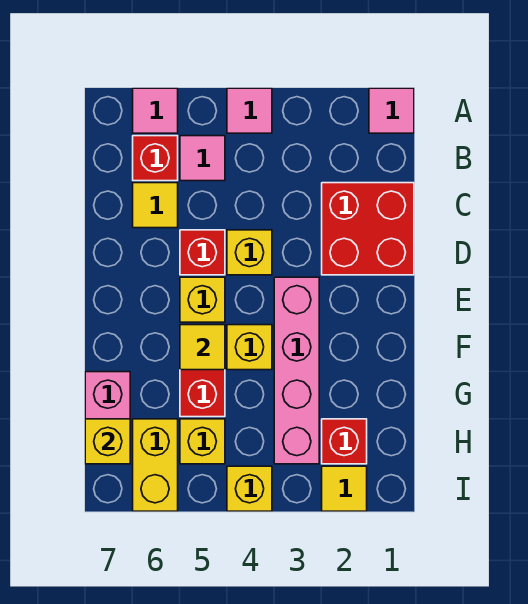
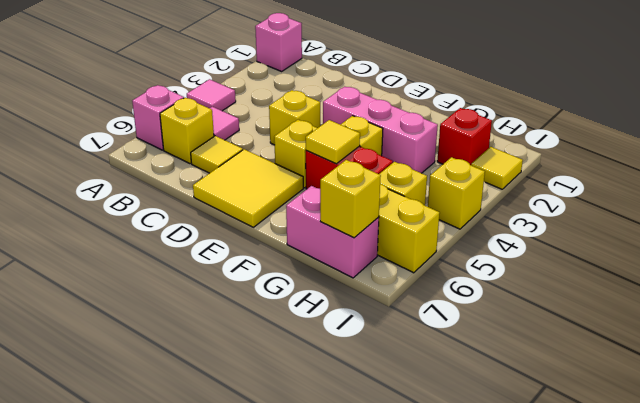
pink tile A1 level 1 -> pink brick A1 level 1
pink tile A6 level 1 -> pink brick A6 level 1
red brick B6 level 1 -> yellow brick B6 level 1
red brick C1:D2 level 1 -> none
red brick D5 level 1 -> none
none -> yellow tile D6:E7 level 1
pink brick E3:H3 level 1 -> pink brick E3:G3 level 1

